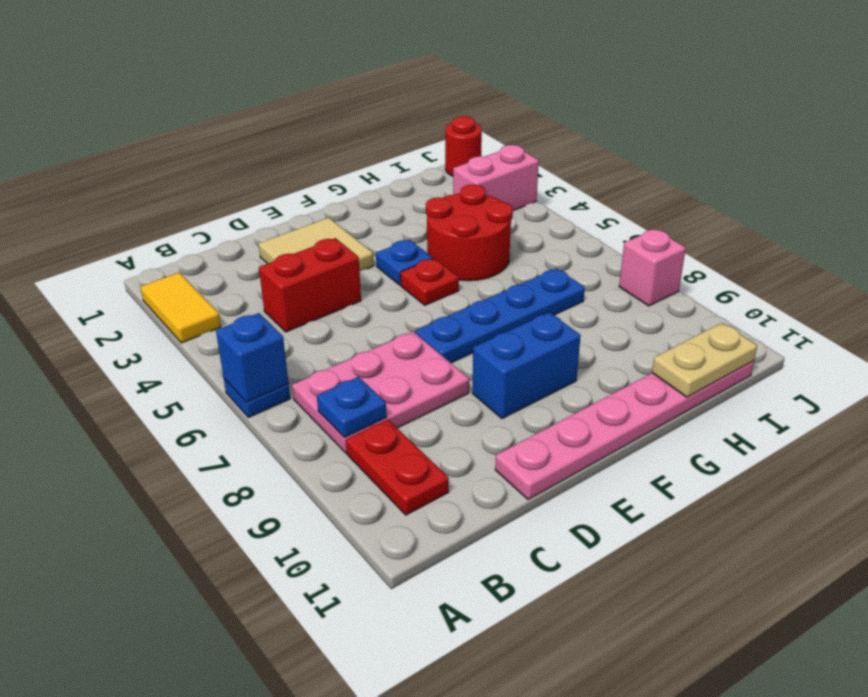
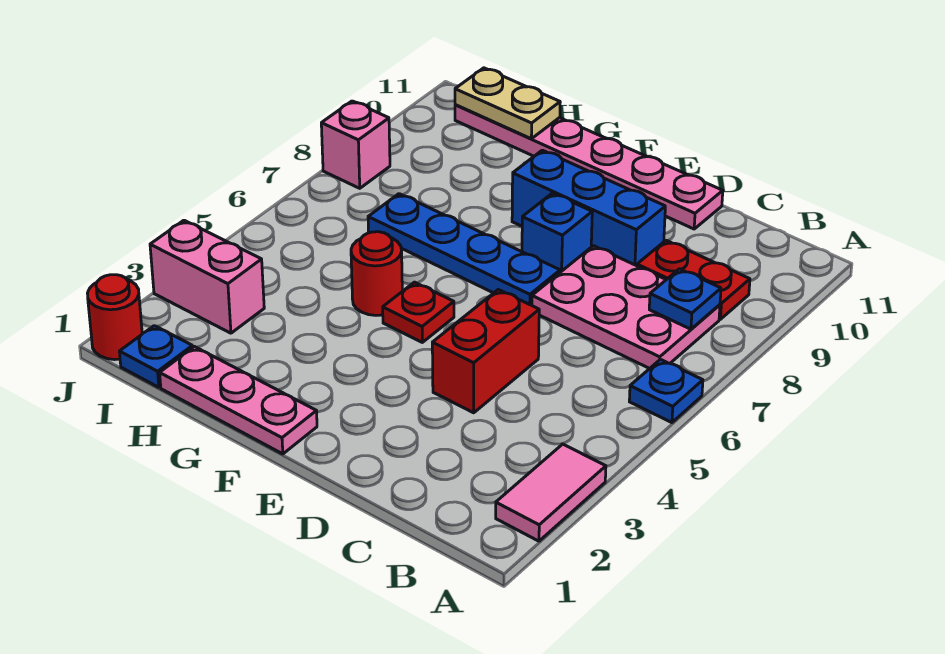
yellow tile A2:A3 level 1 -> pink tile A2:A3 level 1
blue brick A6 level 2 -> blue brick E8 level 1
red plate B9:B10 level 1 -> red plate B9:C9 level 1
red brick C4:D4 level 1 -> red brick D4:D5 level 1
tan tile D2:E3 level 1 -> none
blue brick E9:F9 level 1 -> blue brick D9:F9 level 1
none -> pink plate F1:H1 level 1
blue plate F4 level 1 -> blue plate I1 level 1
red round brick G4:H5 level 1 -> red round brick G5 level 1

